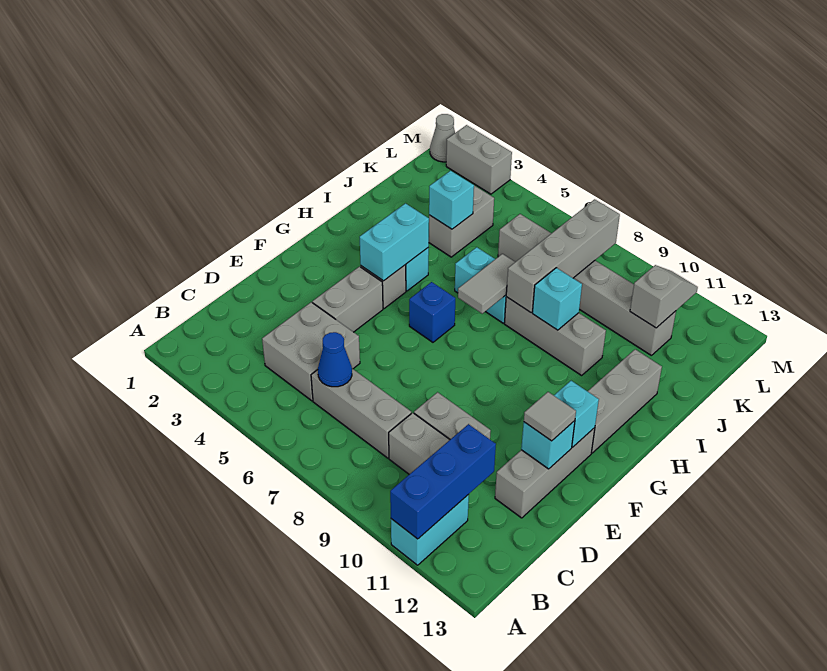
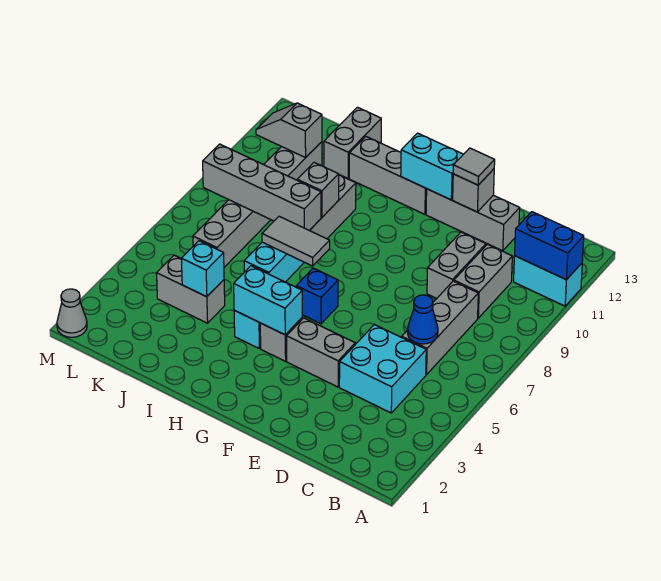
blue brick A11:C11 level 2 -> blue brick A11:B11 level 2
grey brick C4:D5 level 1 -> cyan brick C4:D5 level 1
cyan brick E12 level 2 -> grey brick E12 level 2
cyan brick F12 level 2 -> cyan brick F12:G12 level 2
cyan brick I9 level 2 -> grey brick I9 level 2
grey brick M2:M3 level 1 -> grey brick J12:J13 level 1

